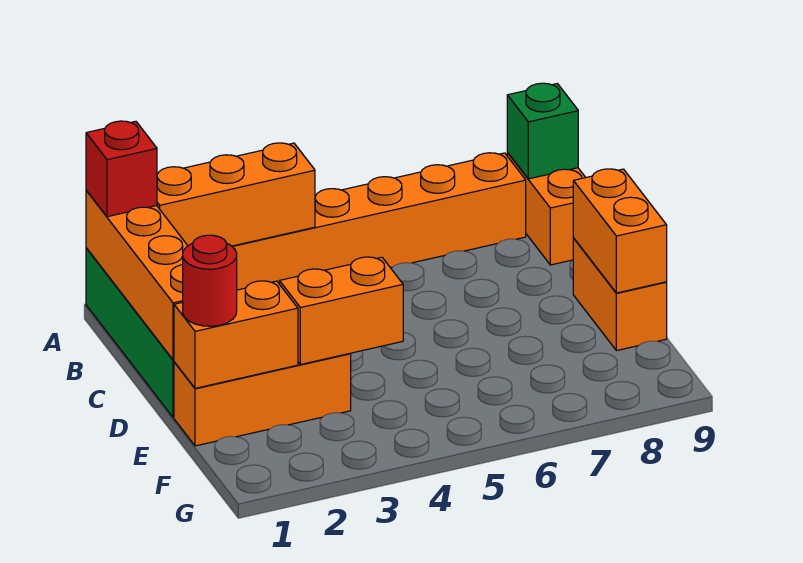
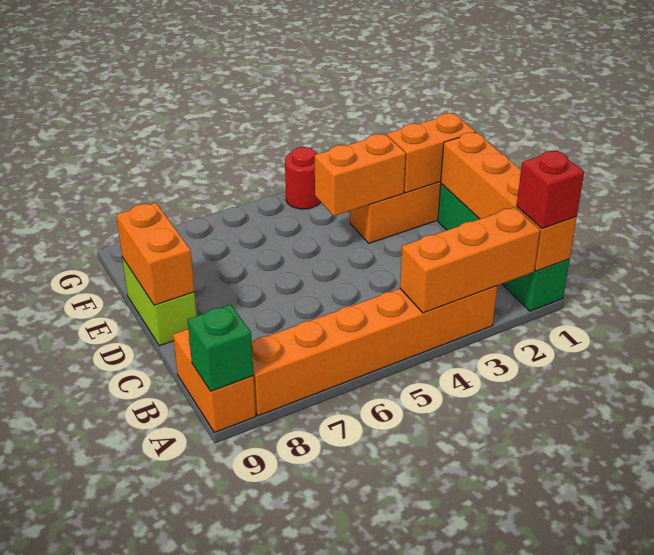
orange brick D9:E9 level 1 -> lime brick D9:E9 level 1
red round brick E1 level 3 -> red round brick G4 level 1

